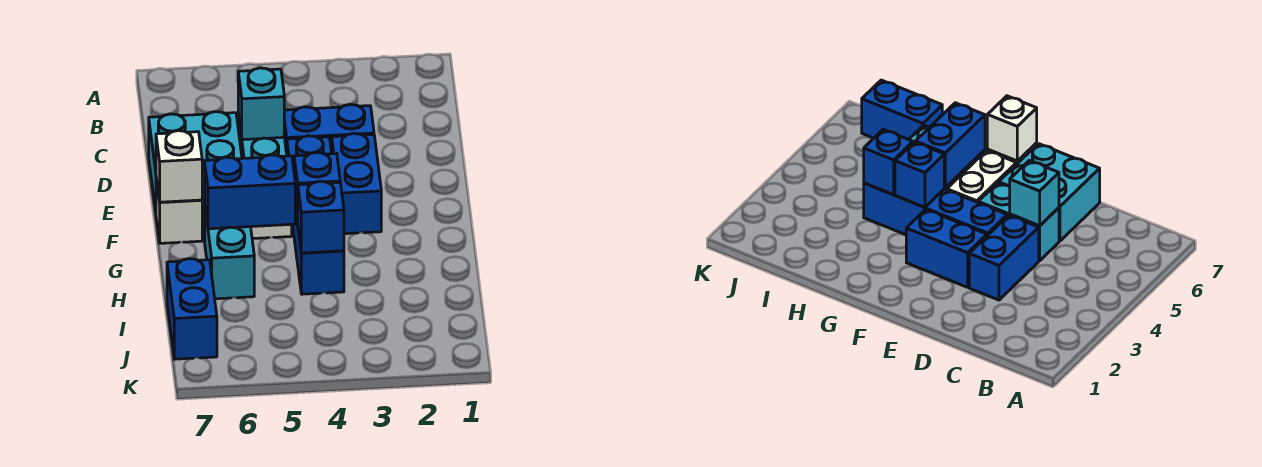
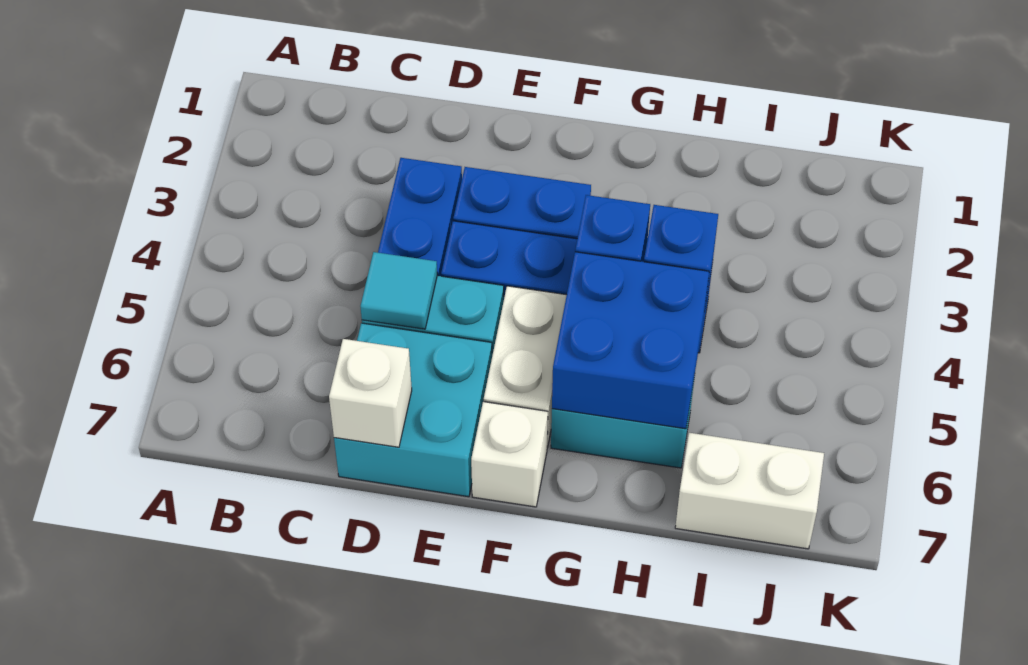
cyan brick D5 level 2 -> cyan tile D5 level 2
white brick F7 level 2 -> white brick D7 level 2
blue brick G5:G6 level 2 -> blue brick G5:H6 level 2
blue brick I7:J7 level 1 -> white brick I7:J7 level 1

